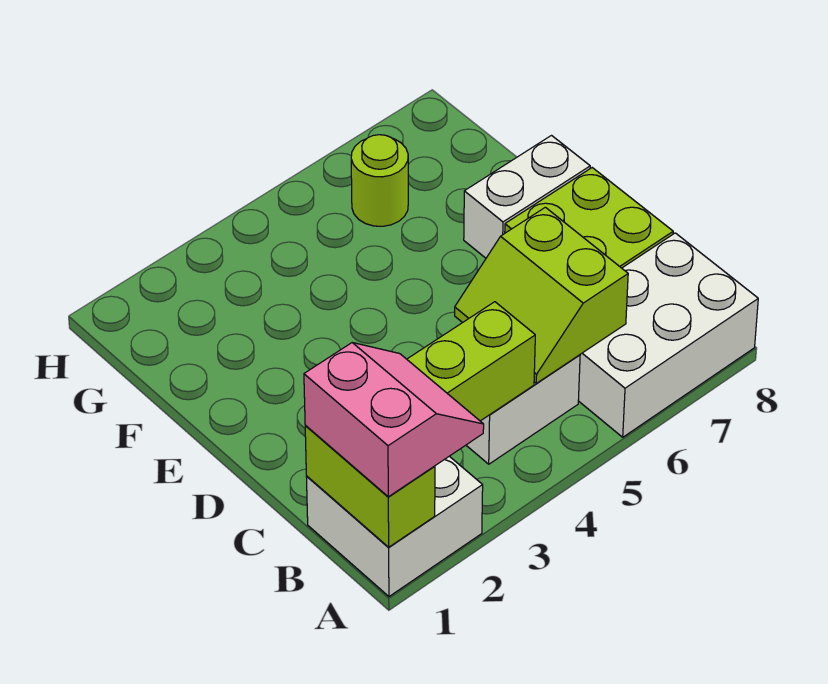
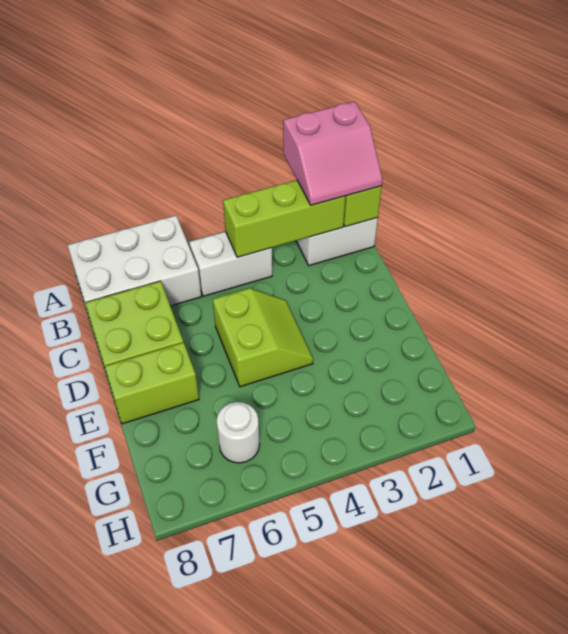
pink slope A1:B2 level 3 top 1 -> pink slope A1:B2 level 3 top A
lime slope B5:C6 level 2 top 6 -> lime slope D4:E5 level 1 top 5
white brick E7:E8 level 1 -> lime brick E7:E8 level 1
lime round brick G6 level 1 -> white round brick G6 level 1

